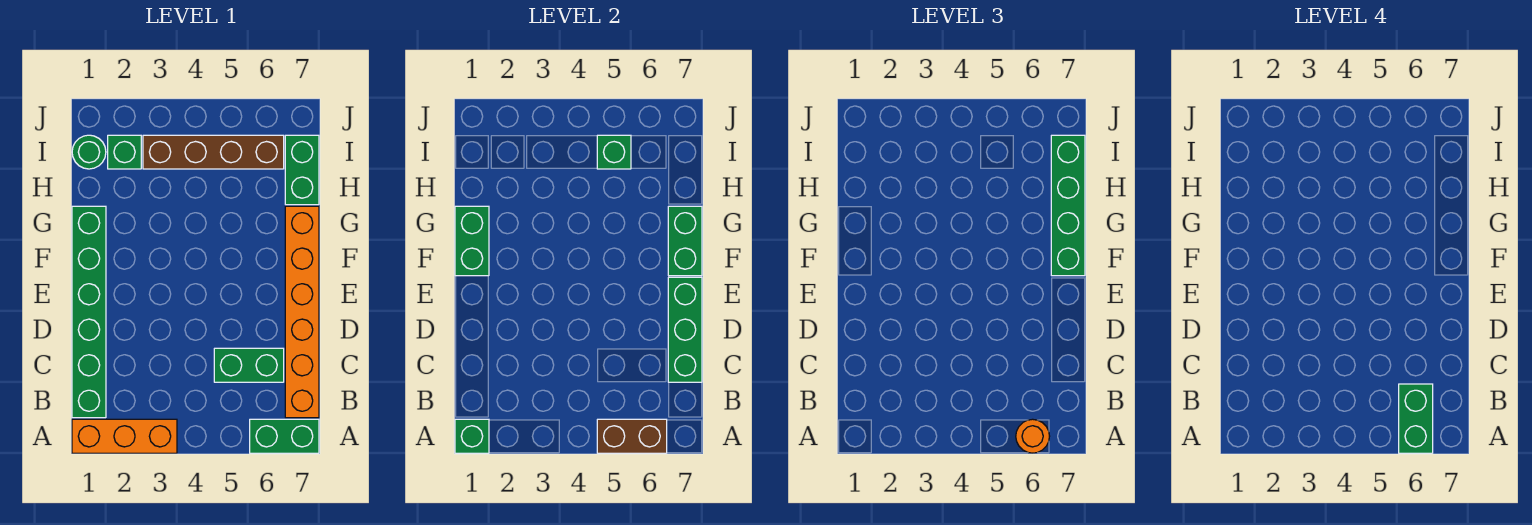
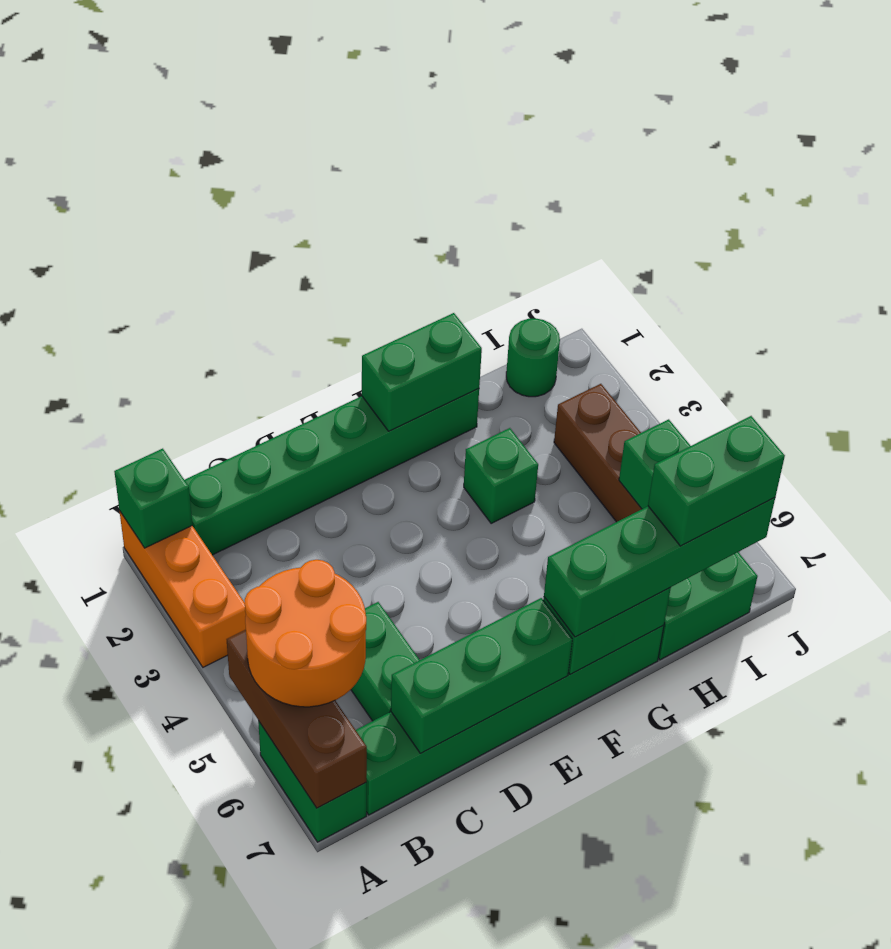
brown brick A5:A6 level 2 -> brown brick A5:A7 level 2
orange round brick A6 level 3 -> orange round brick A5:B6 level 3
green brick A6:B6 level 4 -> green brick H7:I7 level 4
orange brick B7:G7 level 1 -> green brick B7:G7 level 1
green brick I2 level 1 -> green brick G3 level 1

